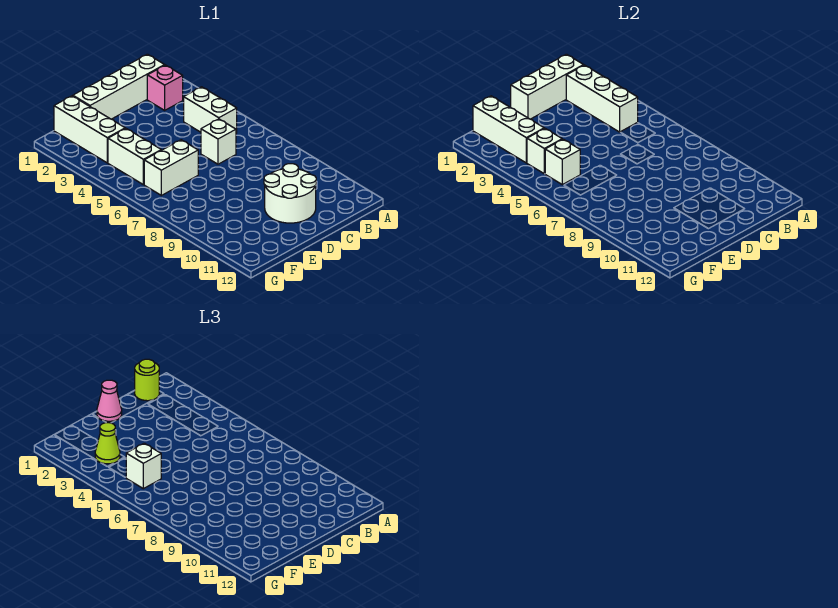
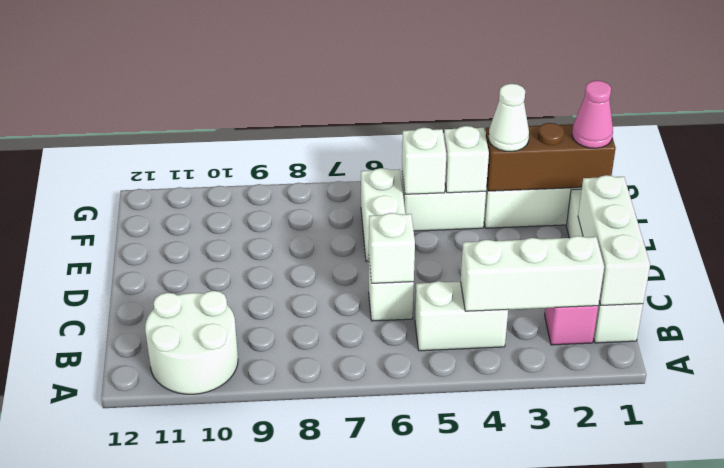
lime round brick B1 level 3 -> none
white round brick C10:D11 level 1 -> white round brick A10:B11 level 1
pink cone D1 level 3 -> pink cone F1 level 3
white brick F1:F3 level 2 -> brown brick F1:F3 level 2
lime cone F3 level 3 -> white cone F3 level 3
white brick F5 level 3 -> white brick C6 level 2

